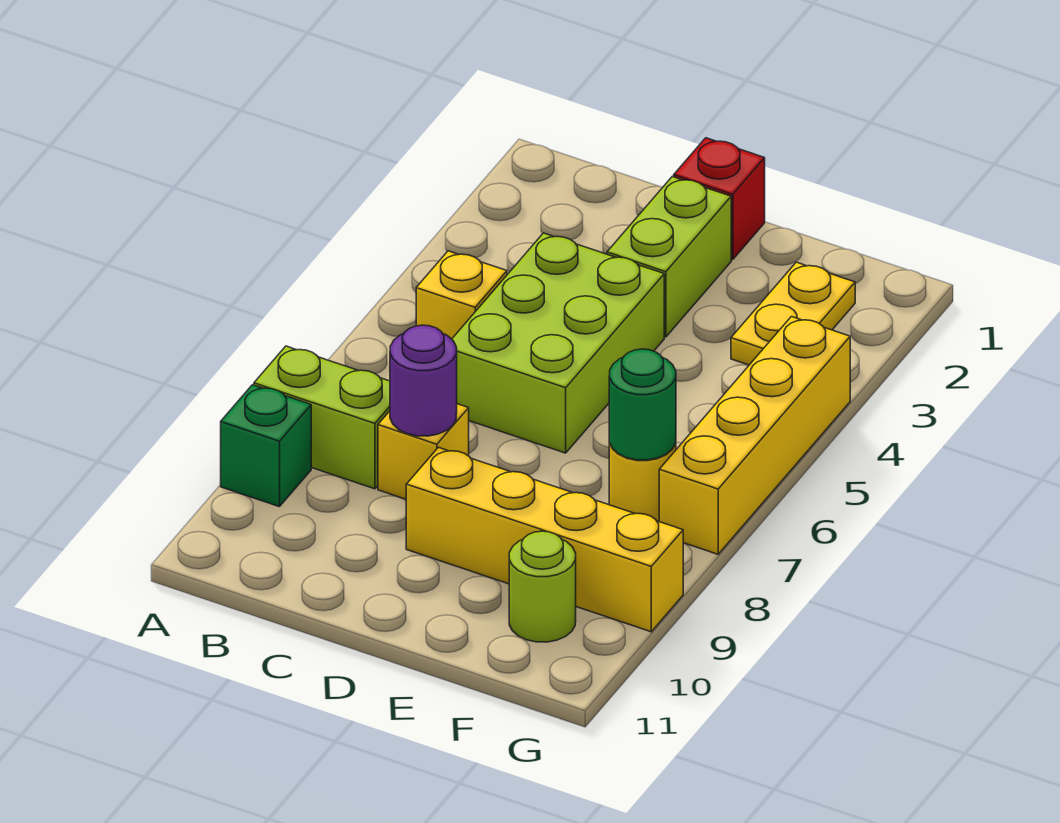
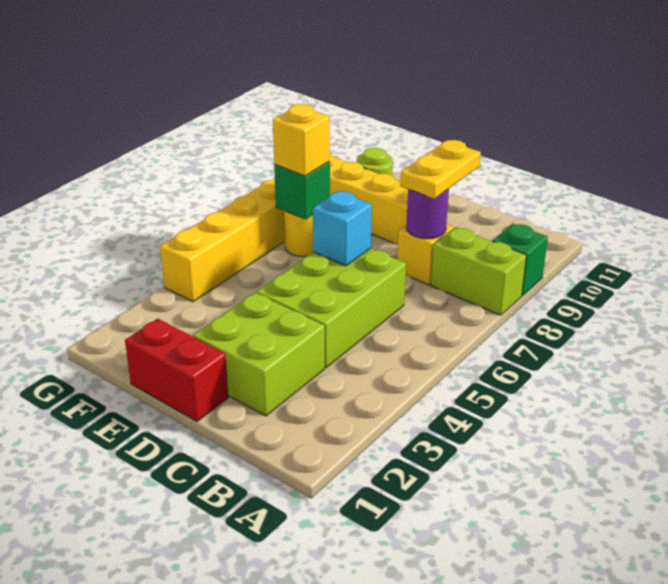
yellow brick B5 level 1 -> yellow brick F7 level 3
red brick D1 level 1 -> red brick D1:E1 level 1
lime brick D2:D3 level 1 -> lime brick C2:D3 level 1
none -> cyan brick D6 level 2
yellow plate F2:F3 level 1 -> yellow plate C8:C9 level 3
green round brick F7 level 2 -> green brick F7 level 2

